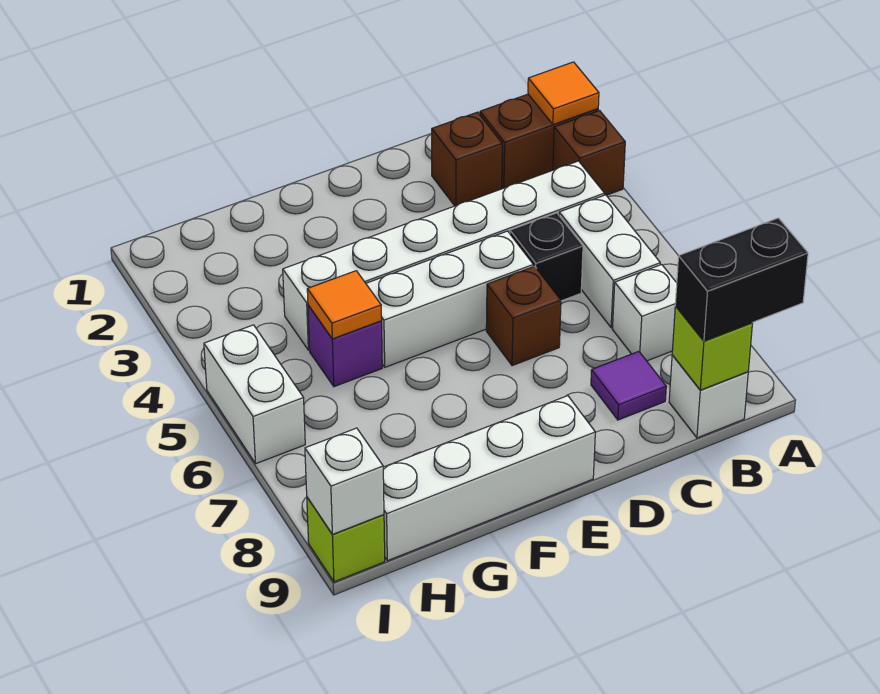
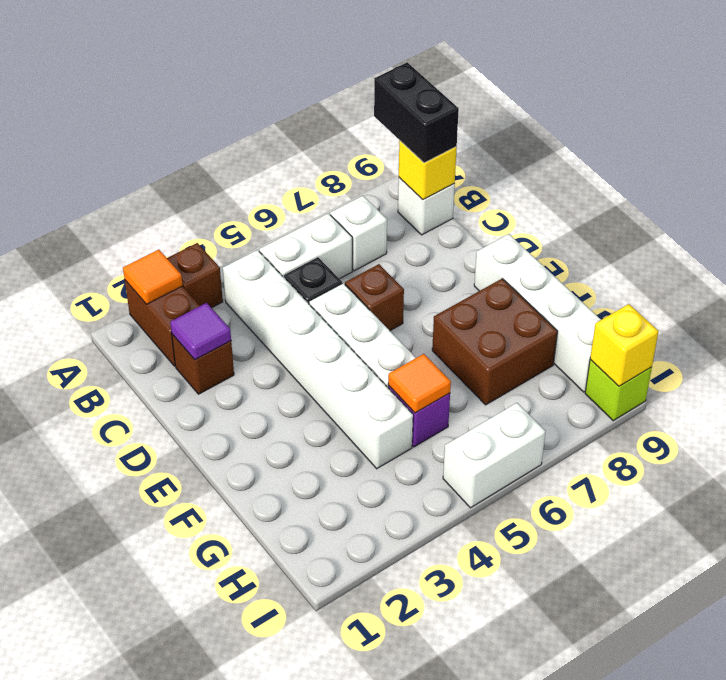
lime brick B9 level 2 -> yellow brick B9 level 2
purple tile C8 level 1 -> purple tile C2 level 2
none -> brown brick F7:G8 level 1
white brick I9 level 2 -> yellow brick I9 level 2

